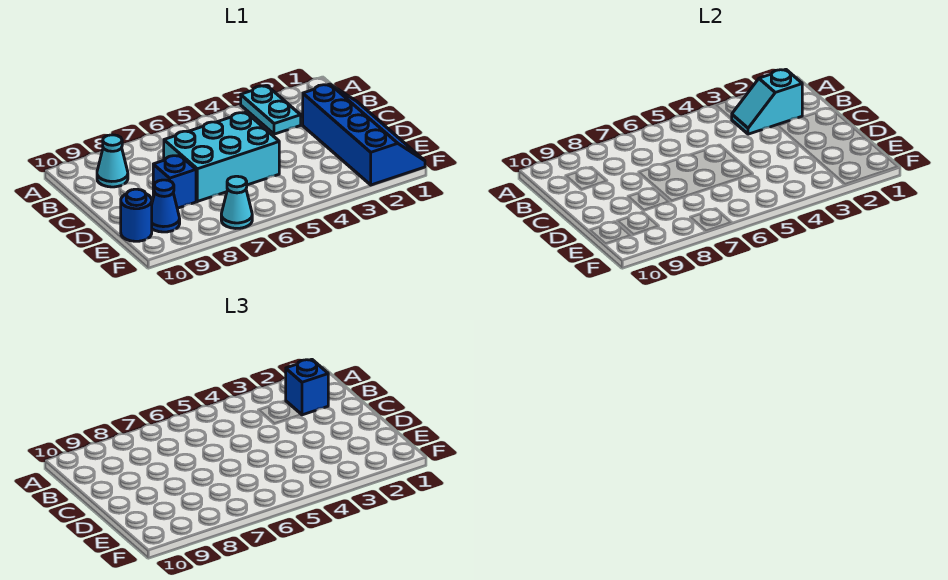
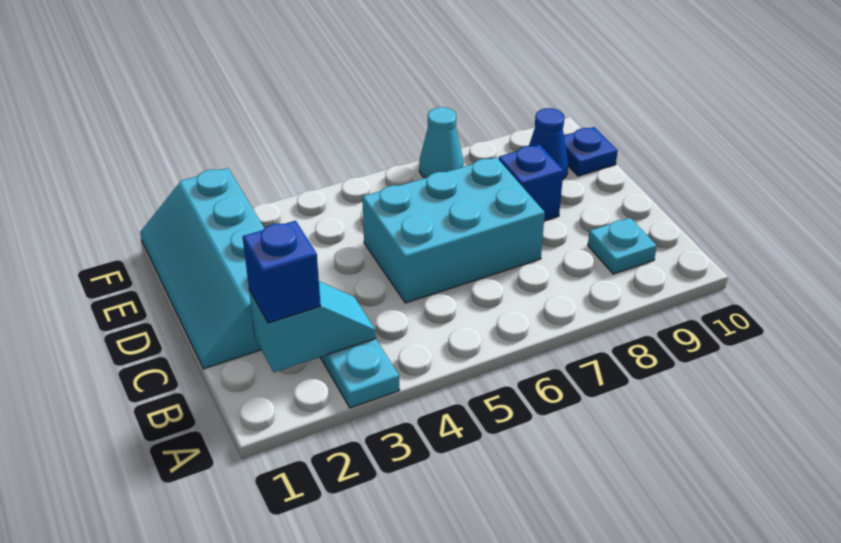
cyan cone B9 level 1 -> cyan plate B9 level 1
blue slope C1:F2 level 1 top 2 -> cyan slope C1:F2 level 1 top 2
blue round brick E10 level 1 -> blue plate E10 level 1

